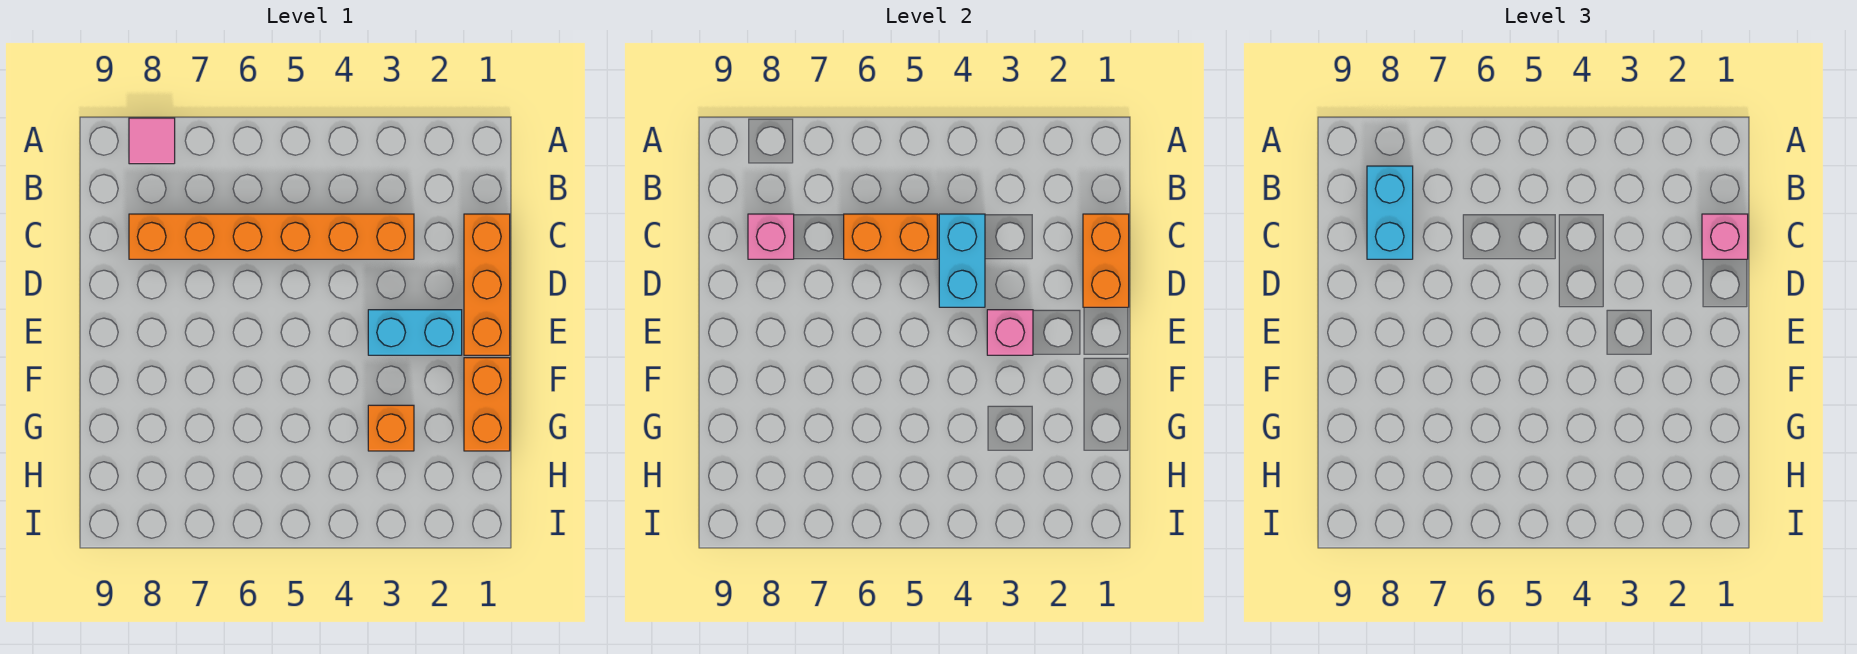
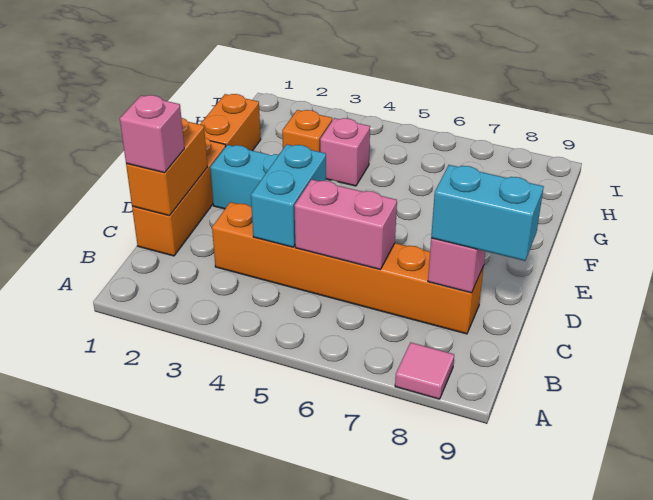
cyan brick B8:C8 level 3 -> cyan brick C8:C9 level 3
orange brick C5:C6 level 2 -> pink brick C5:C6 level 2
pink brick E3 level 2 -> pink brick G4 level 1

